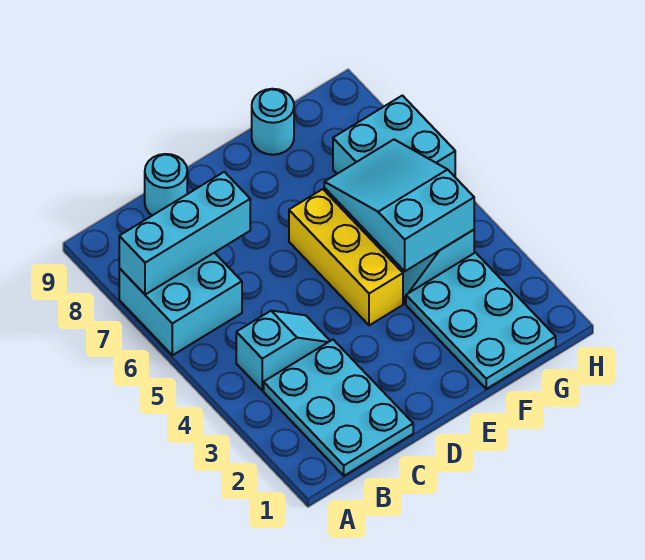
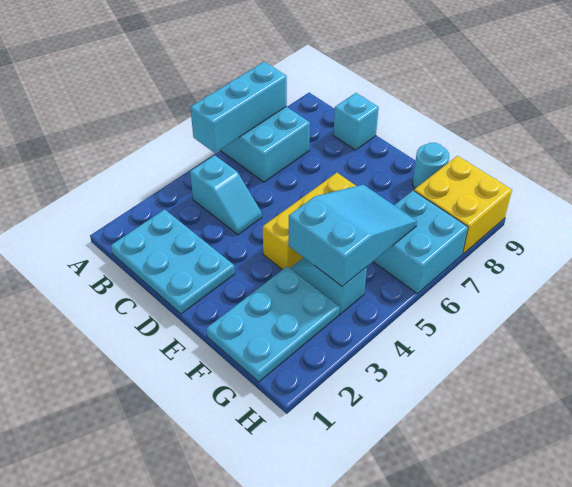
cyan brick A7:C7 level 2 -> cyan brick A5:A7 level 2
cyan plate B1:C3 level 1 -> cyan plate B1:D2 level 1
cyan round brick C9 level 1 -> cyan brick C9 level 1
none -> yellow brick G8:H9 level 1

